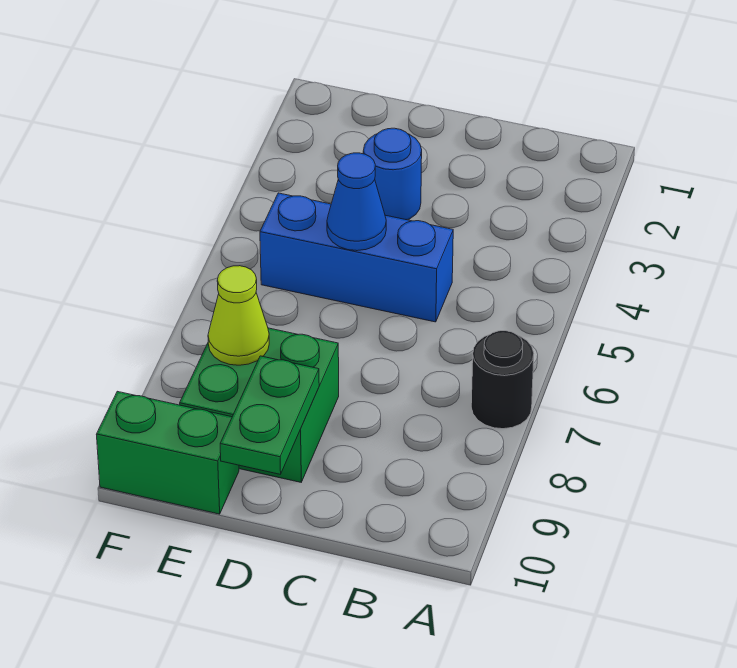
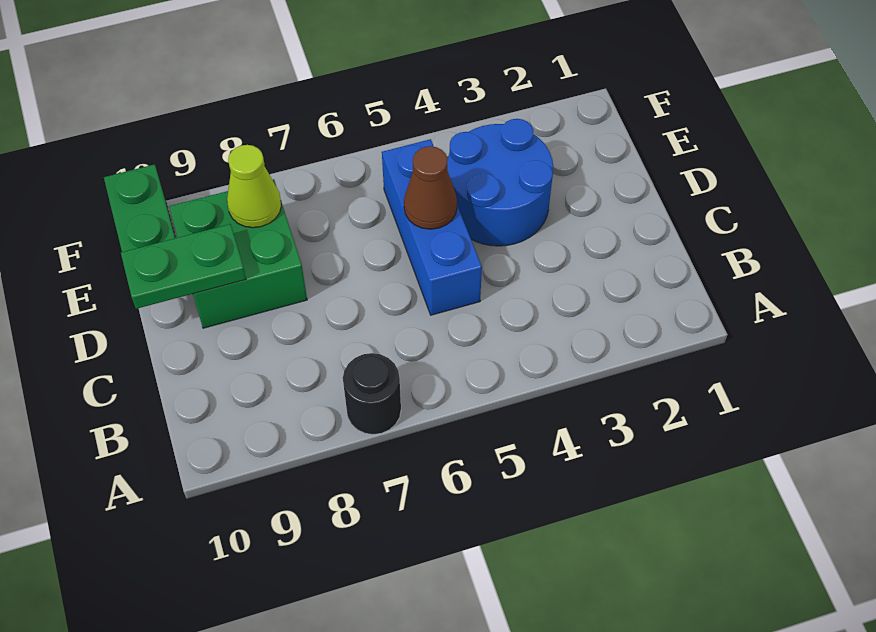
blue round brick D3 level 1 -> blue round brick D3:E4 level 1
blue cone D5 level 2 -> brown cone D5 level 2

